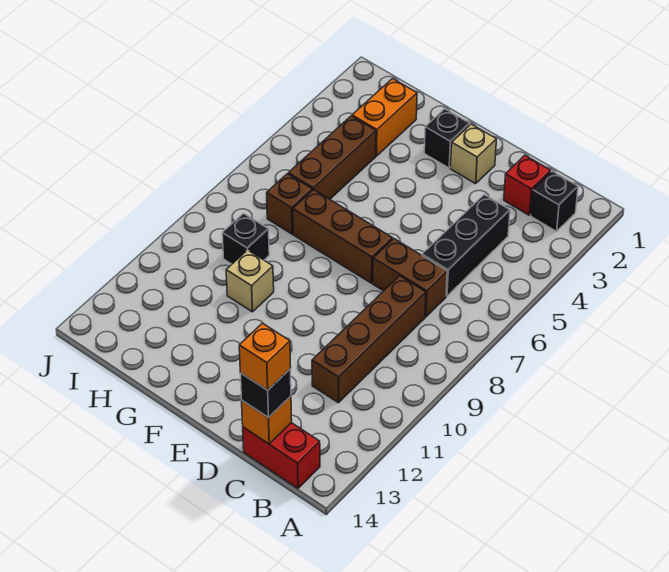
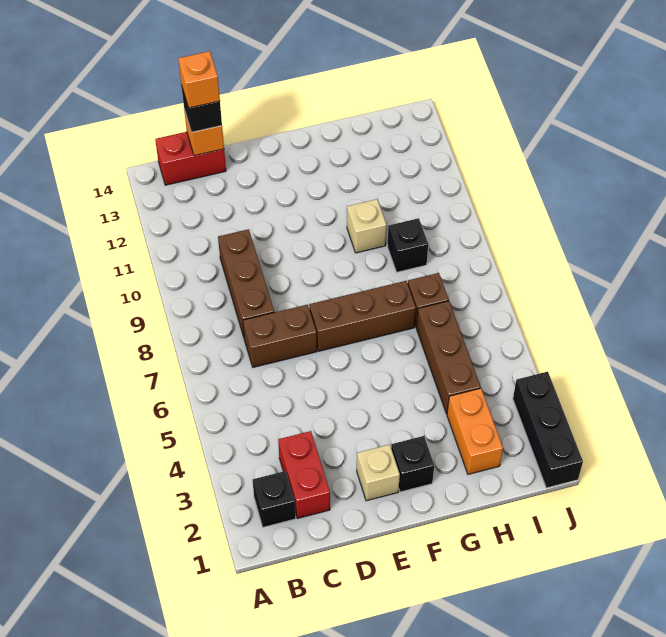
red brick C2 level 1 -> red brick C2:C3 level 1
black brick C4:C6 level 1 -> black brick J1:J3 level 1
brown brick C8:C11 level 1 -> brown brick C8:C10 level 1

